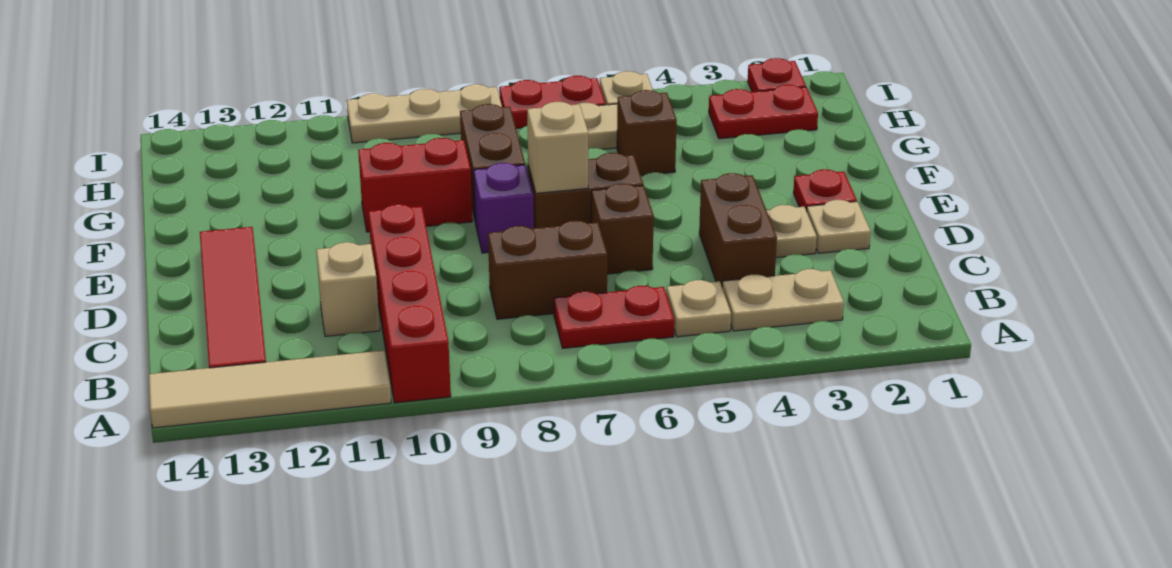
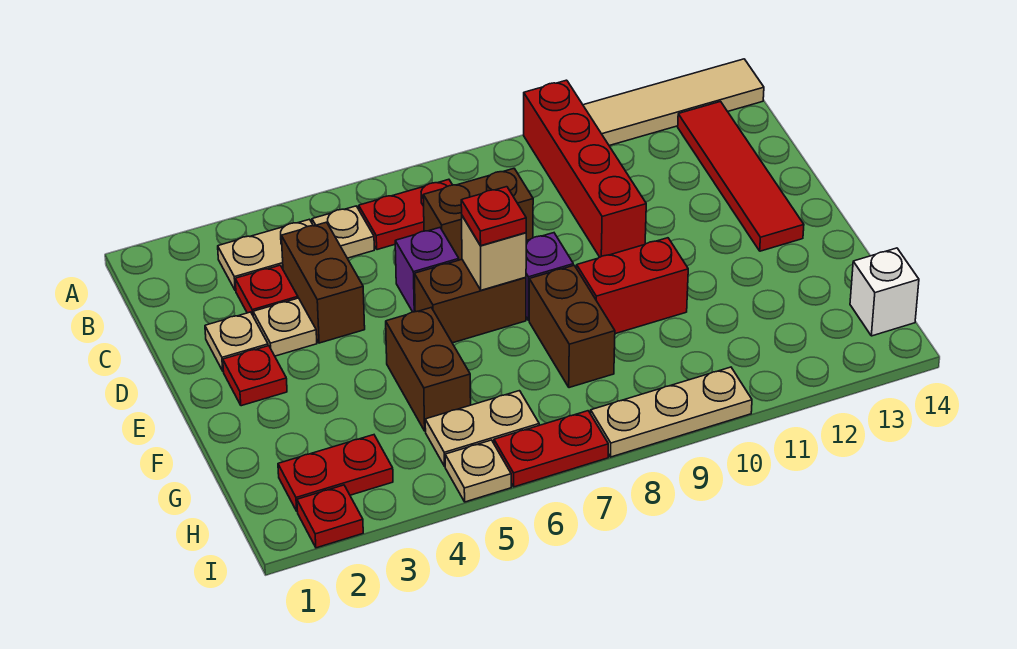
none -> red plate C3 level 1
tan brick C11 level 1 -> none
brown brick D6 level 1 -> purple brick D6 level 1
none -> red plate E7 level 3
brown brick G5 level 1 -> brown brick F5:G5 level 1
none -> white brick H14 level 1

